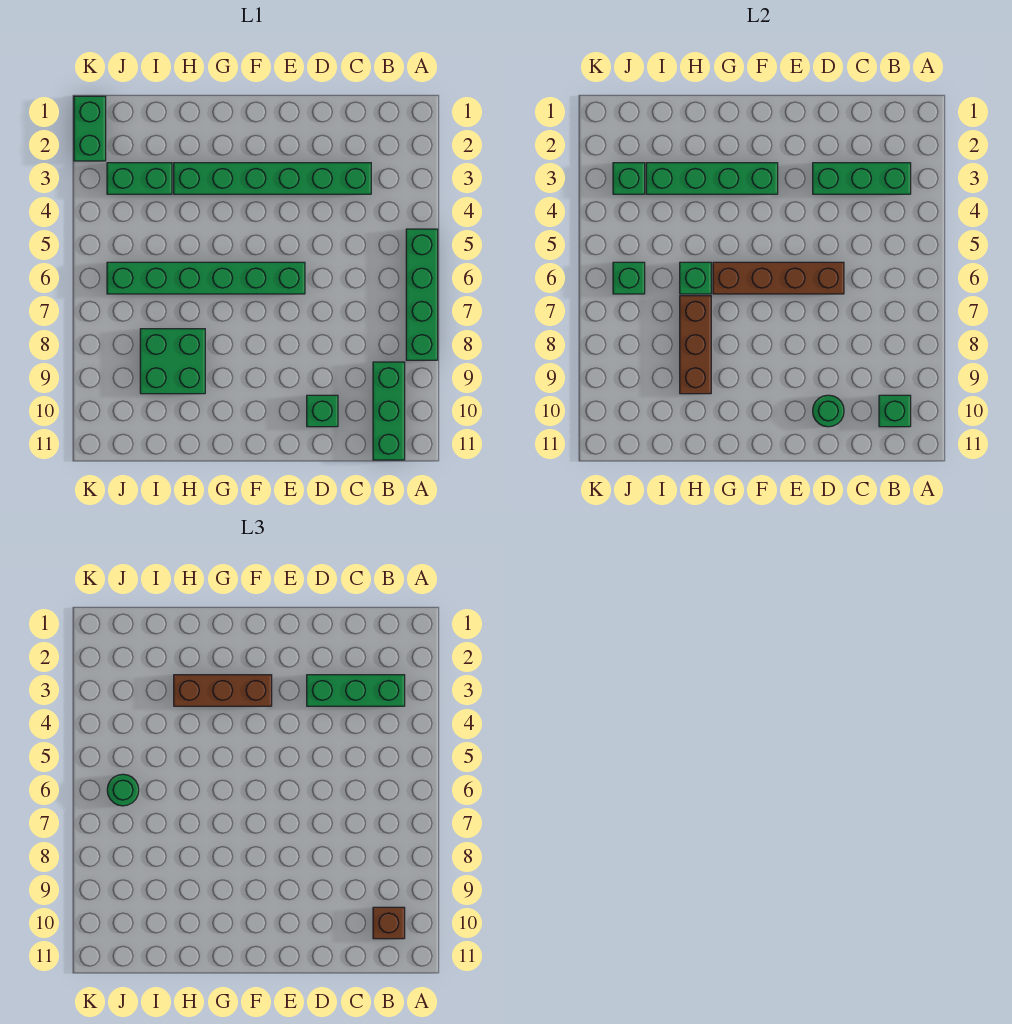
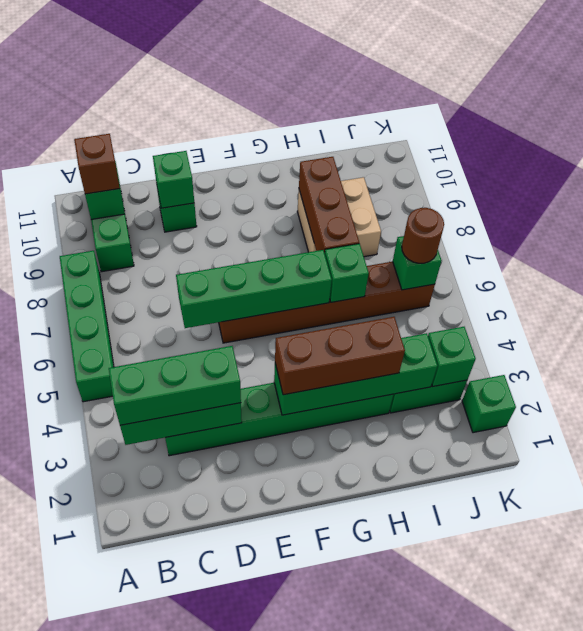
brown brick D6:G6 level 2 -> green brick D6:G6 level 2
green round brick D10 level 2 -> green brick D10 level 2
green brick E6:J6 level 1 -> brown brick E6:J6 level 1
green brick H8:I9 level 1 -> tan brick H8:I9 level 1
green round brick J6 level 3 -> brown round brick J6 level 3
green brick K1:K2 level 1 -> green brick K2 level 1

